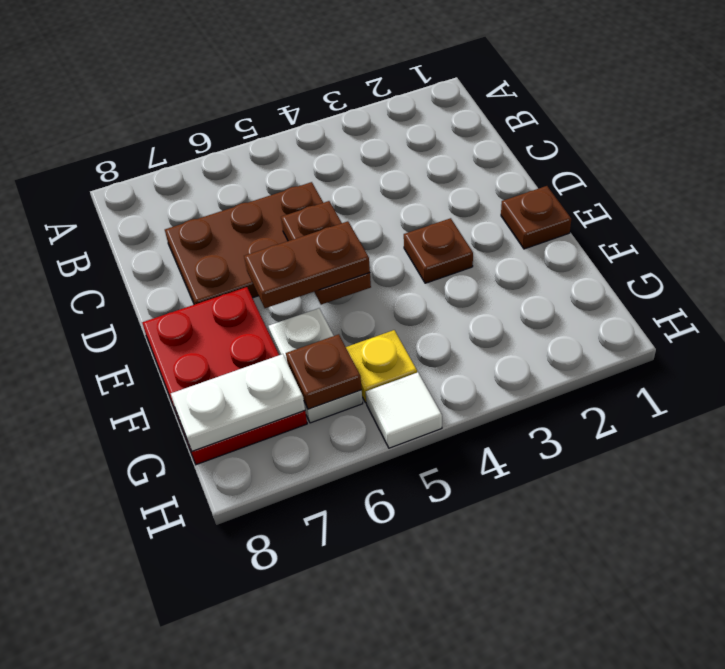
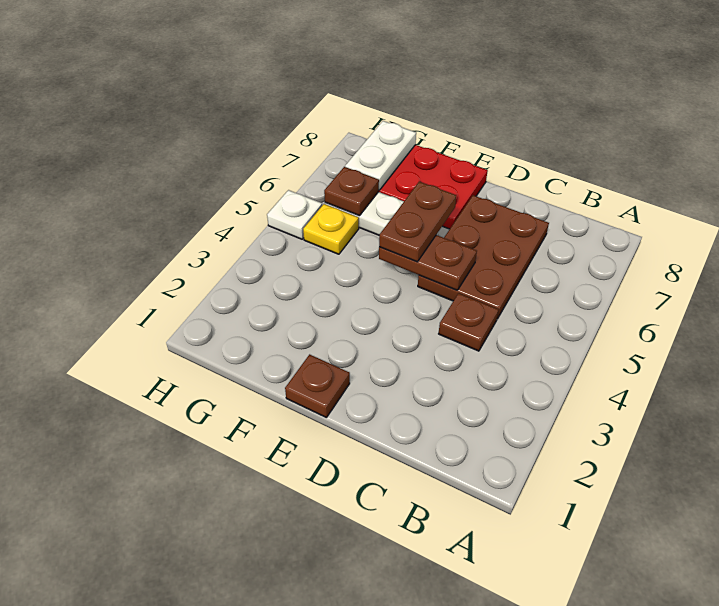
brown plate E3 level 1 -> brown plate C4 level 1
white tile H5 level 1 -> white plate H5 level 1

